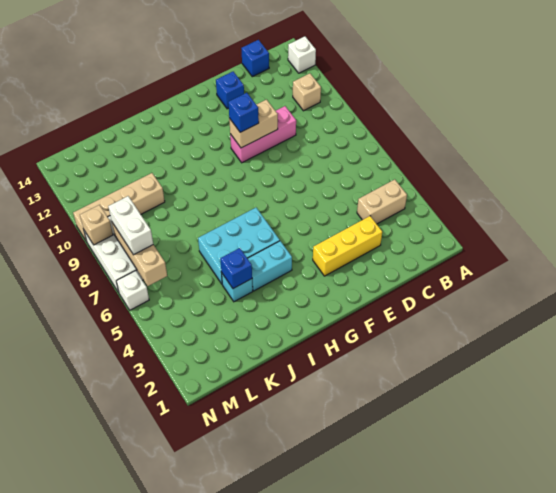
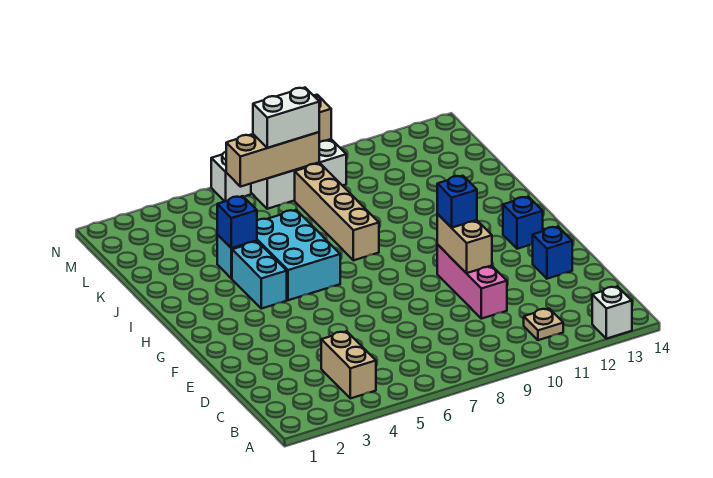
tan brick B11 level 1 -> tan plate B11 level 1
blue brick C14 level 1 -> blue brick G13 level 1
yellow brick D3:F3 level 1 -> none
tan brick K10:N10 level 1 -> tan brick I8:L8 level 1

